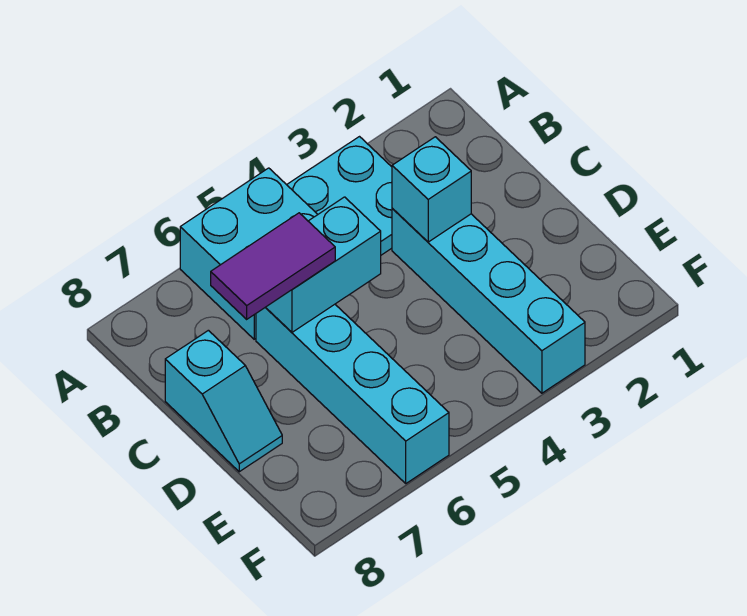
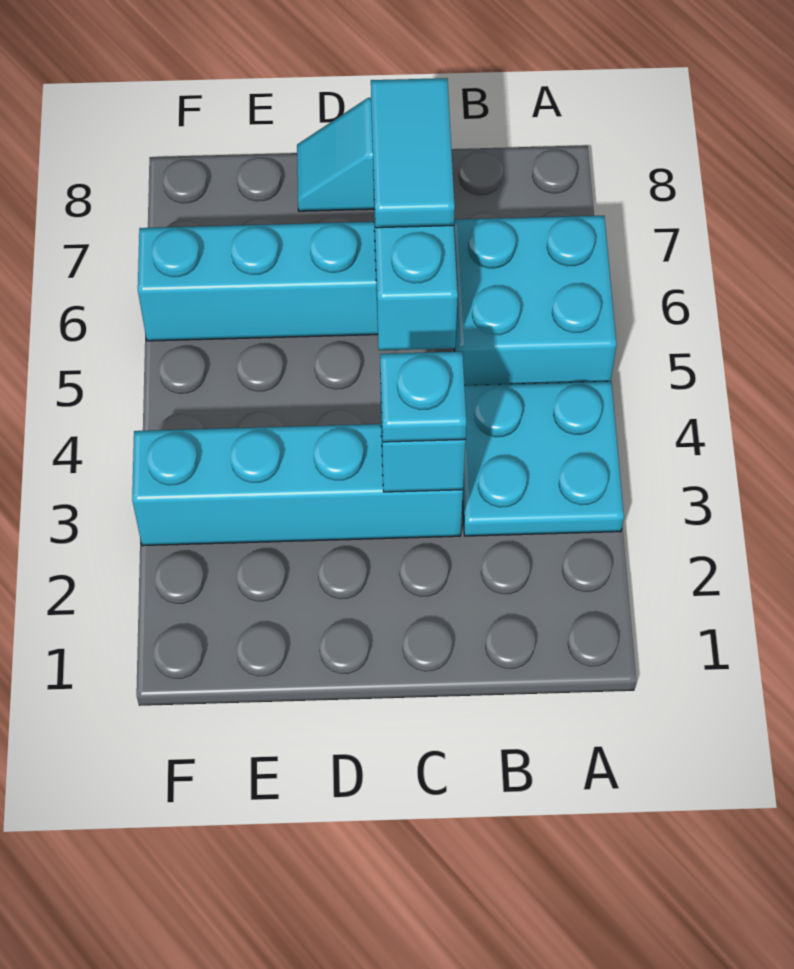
none -> cyan plate C3 level 3
purple tile C6:C7 level 3 -> cyan tile C6:C7 level 3

